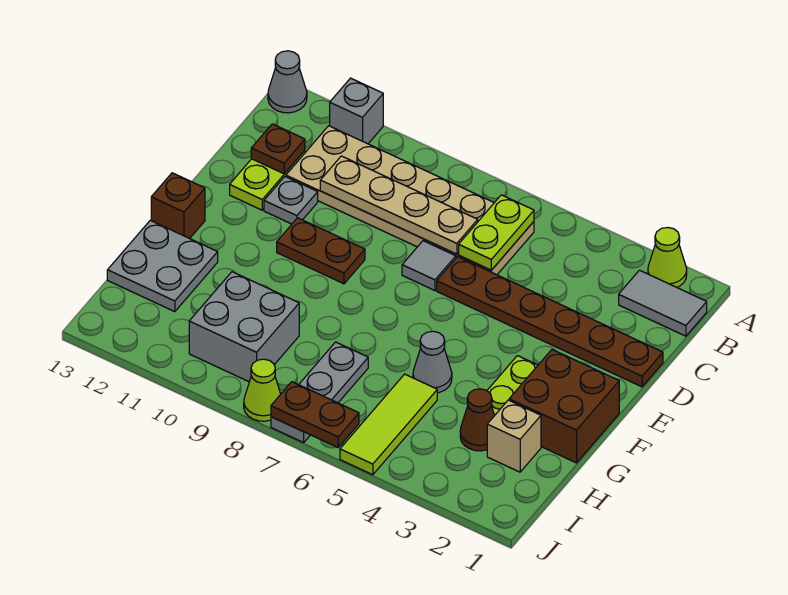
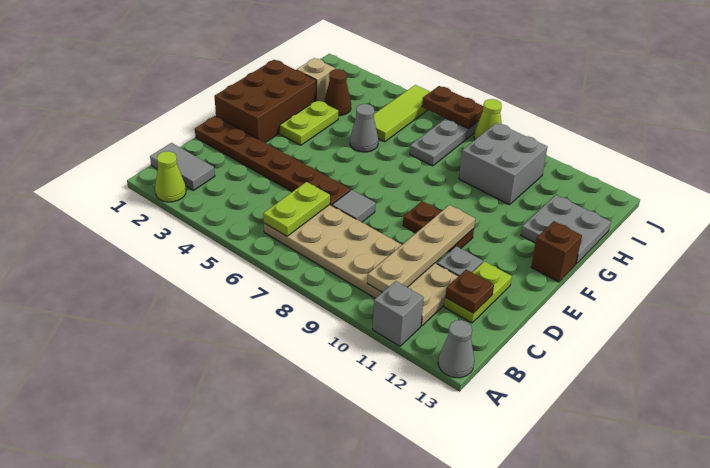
tan plate C7:C10 level 2 -> tan plate B10:E10 level 2
brown brick F1:G2 level 1 -> brown brick E1:G2 level 1

